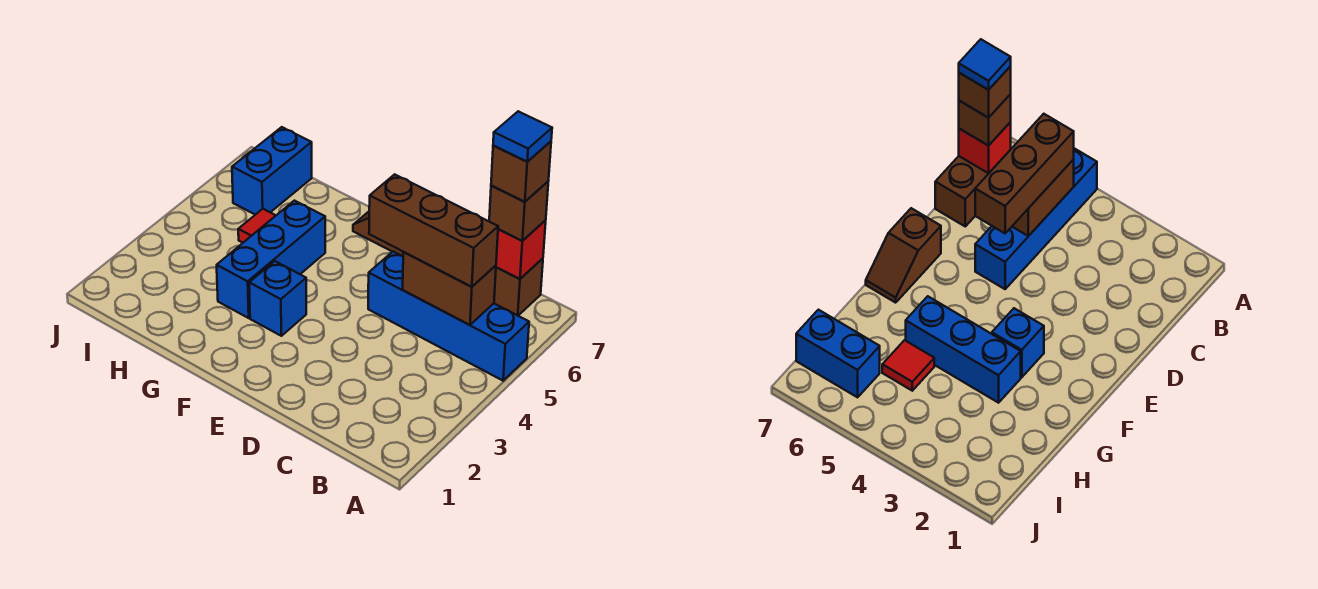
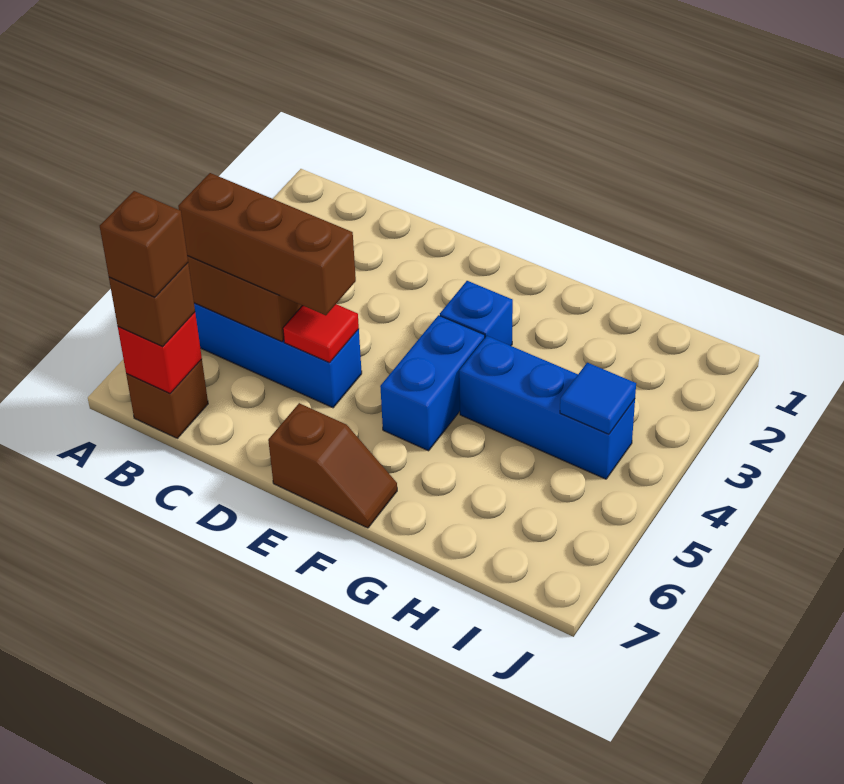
brown brick B7:C7 level 1 -> brown brick B7 level 1
blue tile B7 level 5 -> blue tile I4 level 2
blue brick G3:G5 level 1 -> blue brick G4:I4 level 1
red tile H5 level 1 -> red tile D5 level 2
blue brick I6:I7 level 1 -> blue brick F4:F5 level 1

